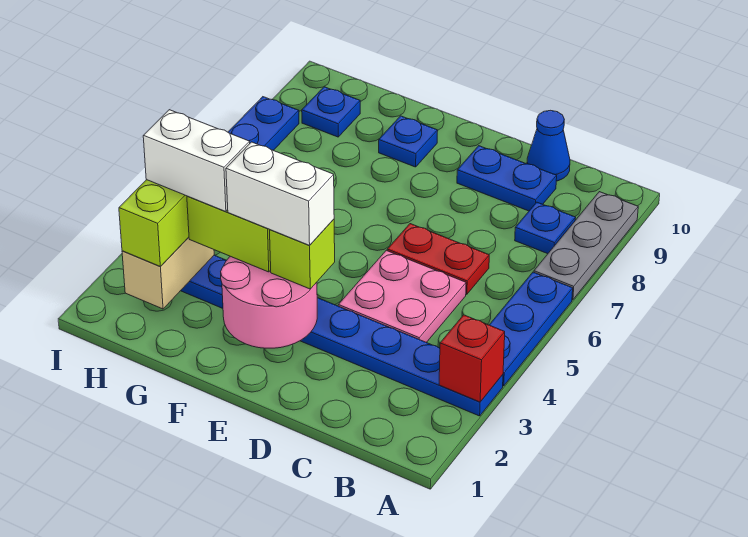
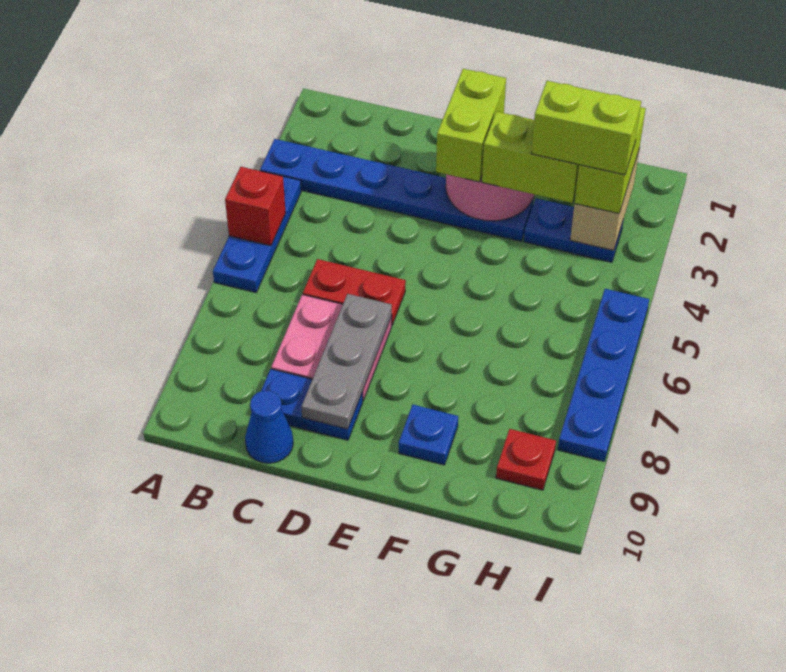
red brick A3 level 2 -> red brick A5 level 2
grey plate A7:A9 level 1 -> grey plate D7:D9 level 2
blue plate B8 level 1 -> none
pink plate C4:D5 level 1 -> pink plate C7:D8 level 1
lime brick E3 level 3 -> lime brick E2:E3 level 3
white brick E3:F3 level 4 -> none
white brick G3:H3 level 4 -> lime brick G3:H3 level 4
blue plate H9 level 1 -> red plate H9 level 1

